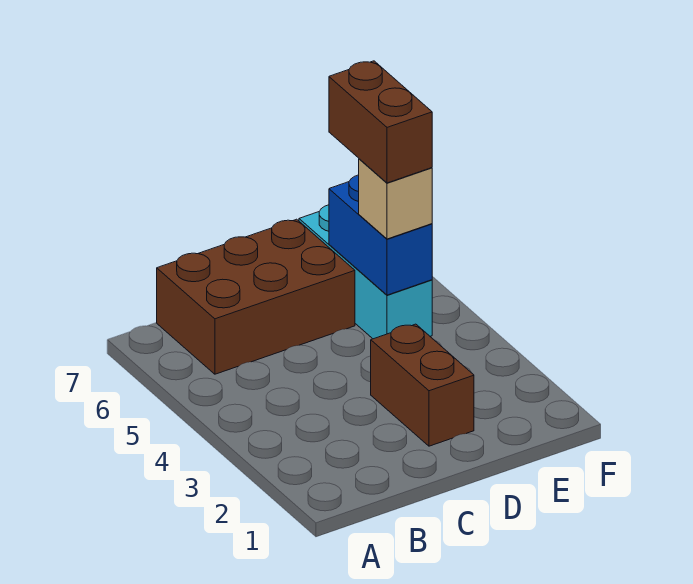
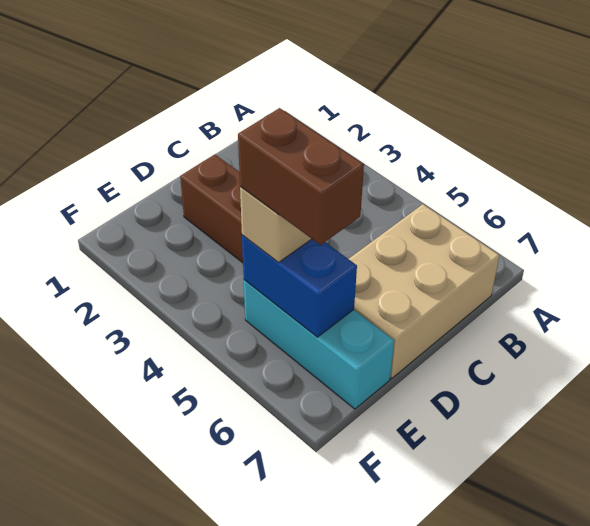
brown brick B6:D7 level 1 -> tan brick B6:D7 level 1

